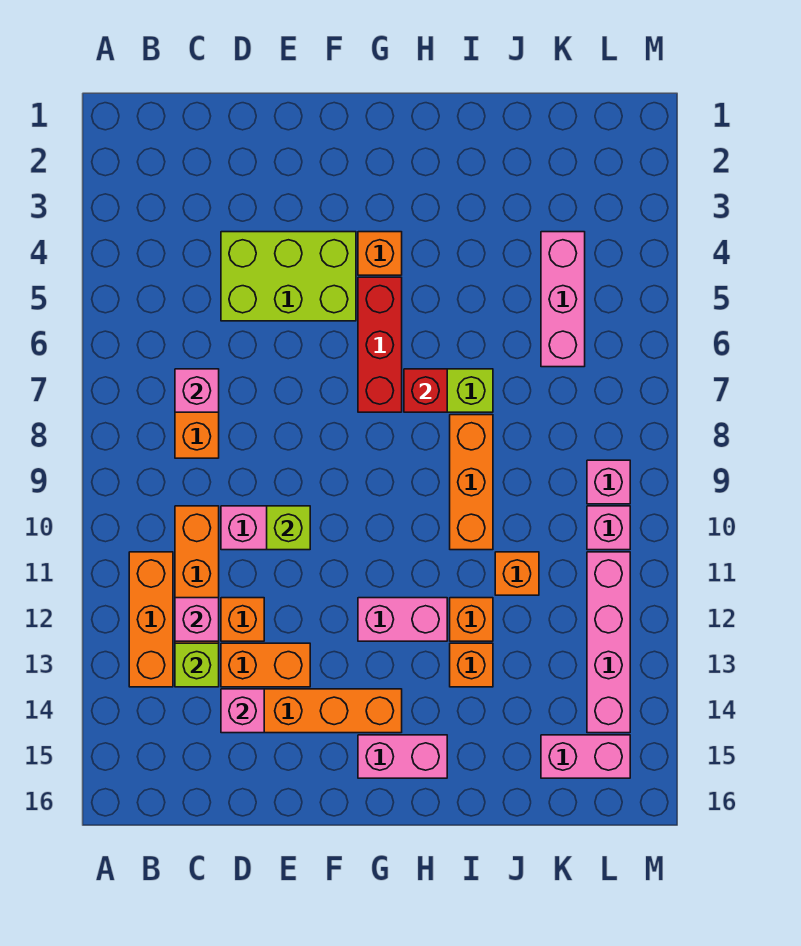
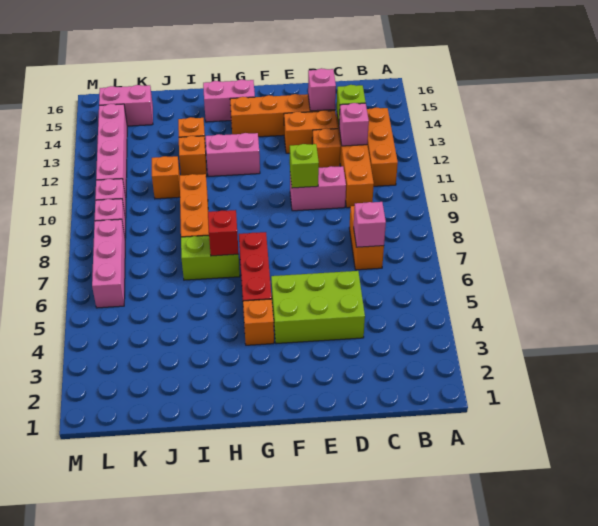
pink brick K4:K6 level 1 -> pink brick L6:L8 level 1

